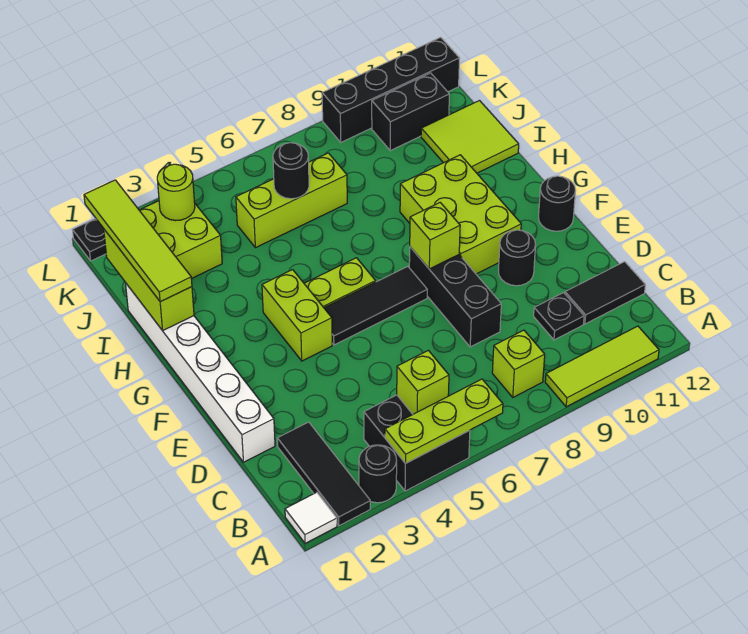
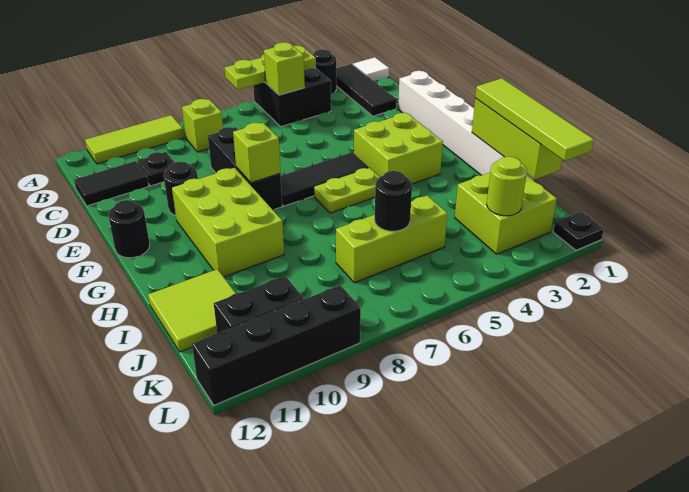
lime brick F4:G4 level 1 -> lime brick F3:G4 level 1

